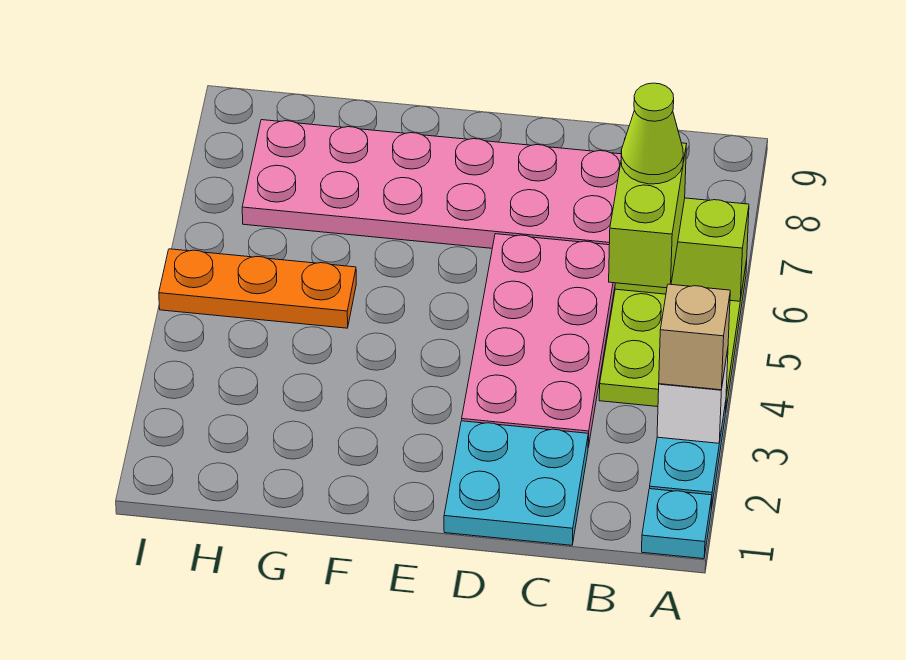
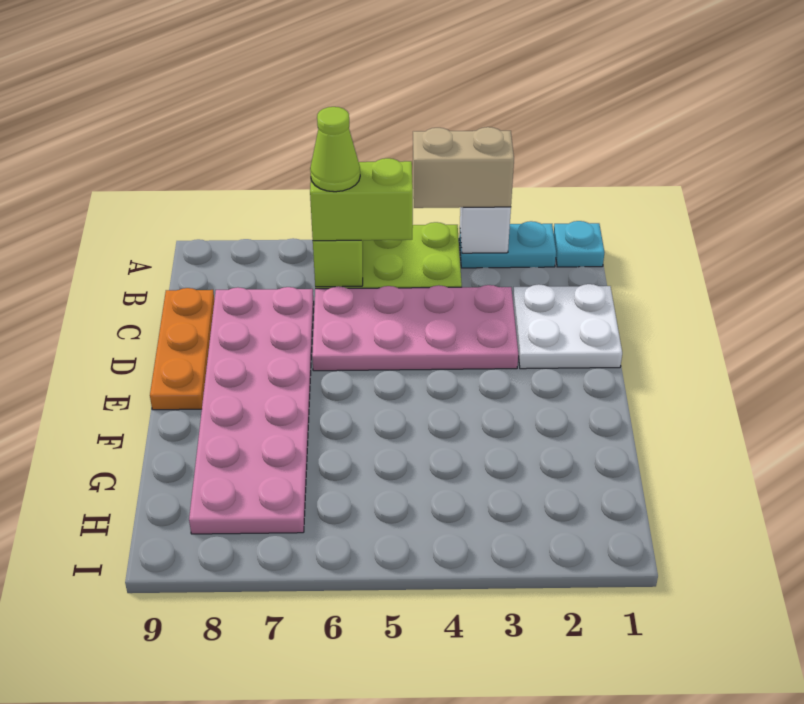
tan brick A3 level 3 -> tan brick A3:A4 level 3
cyan plate C1:D2 level 1 -> white plate C1:D2 level 1
orange plate G5:I5 level 1 -> orange plate C9:E9 level 1

